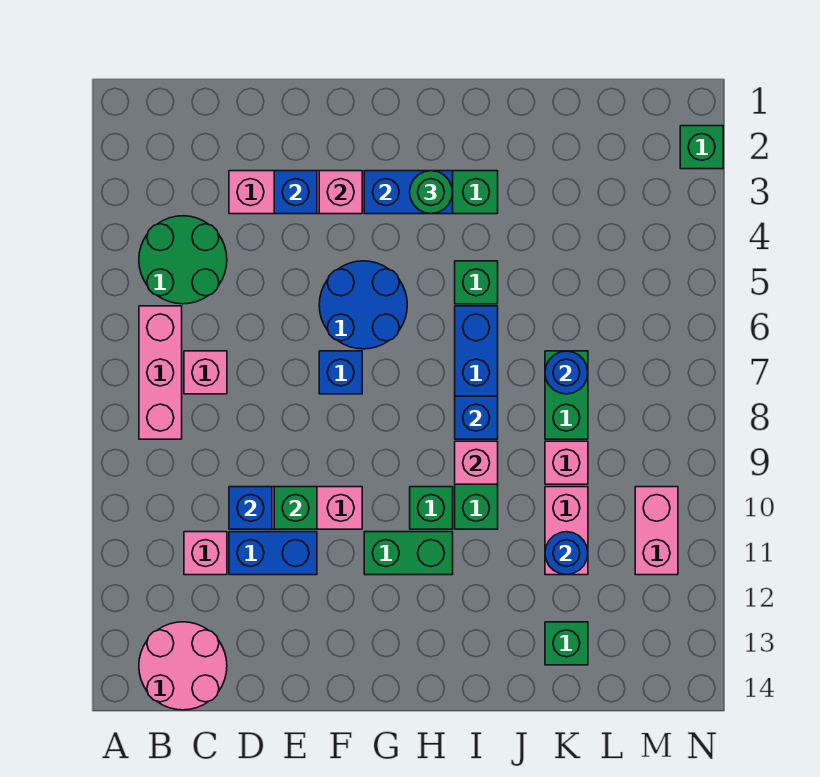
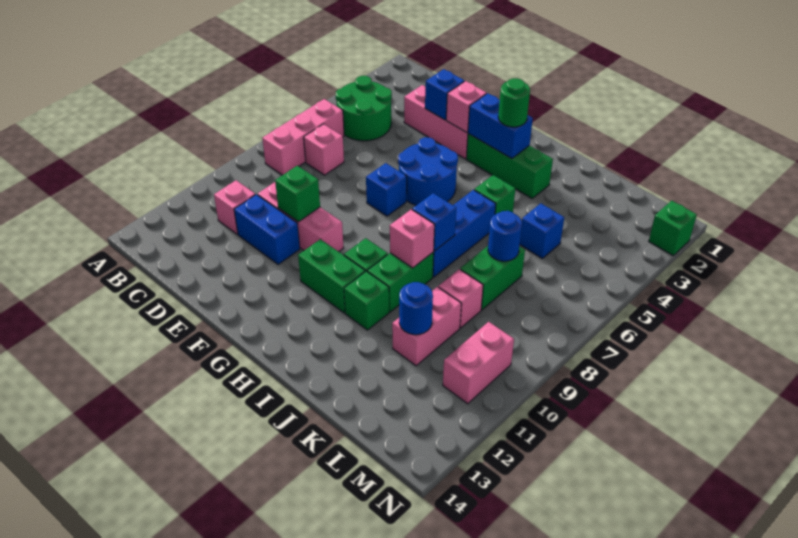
pink round brick B13:C14 level 1 -> none
blue brick D10 level 2 -> blue brick K5 level 1
green brick K13 level 1 -> green brick I11 level 1

